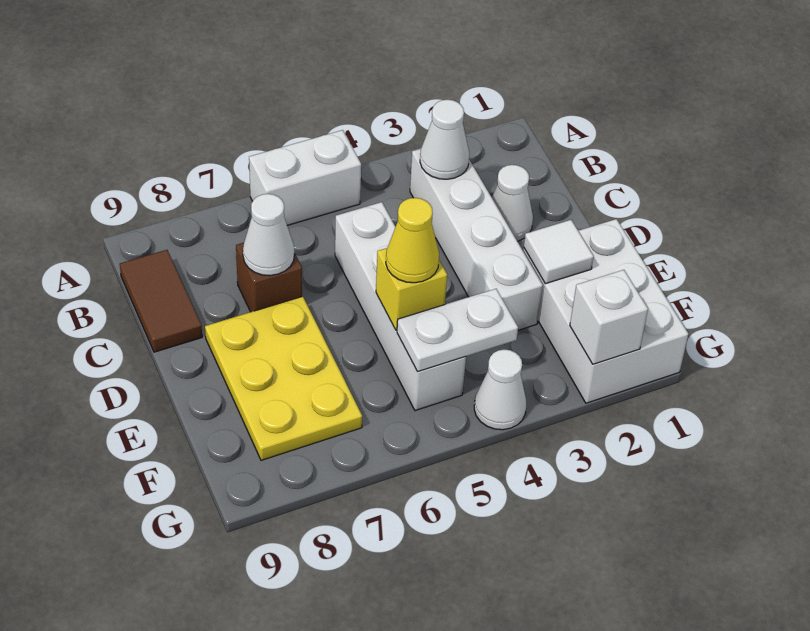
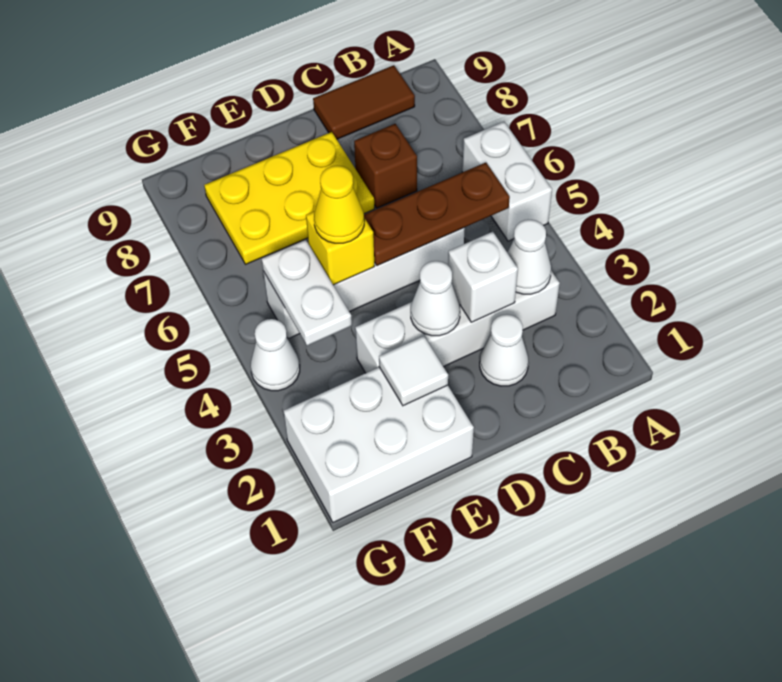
none -> brown plate B5:D5 level 2
white cone C7 level 2 -> white cone D3 level 2
white brick G2 level 2 -> white brick C3 level 2

